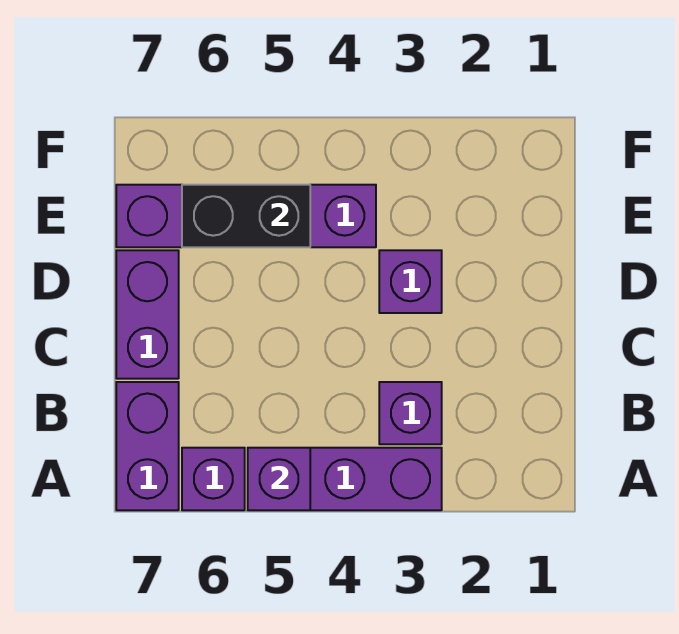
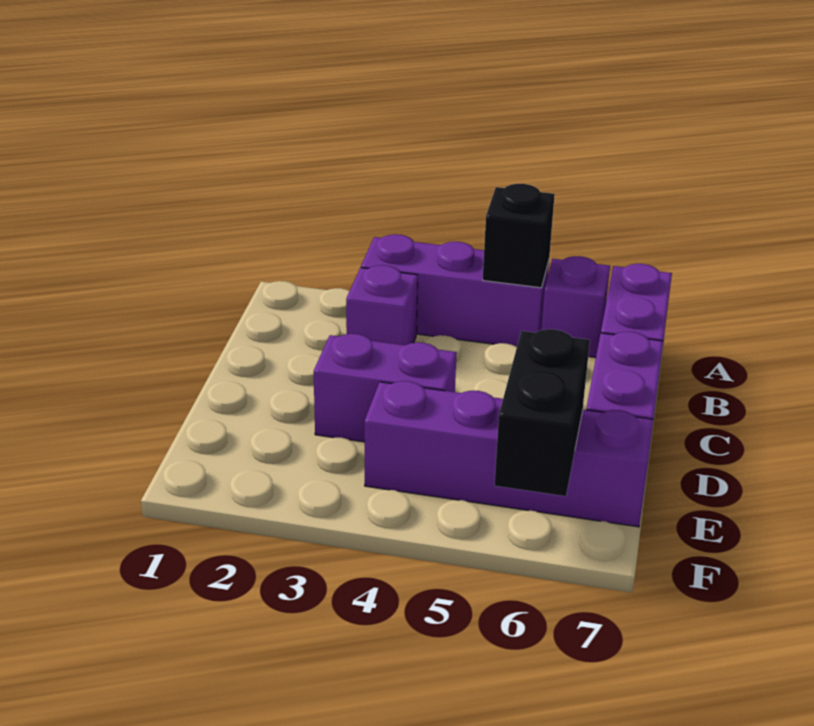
purple brick A5 level 2 -> black brick A5 level 2
purple brick D3 level 1 -> purple brick D3:D4 level 1
black brick E5:E6 level 2 -> black brick E6:F6 level 2

